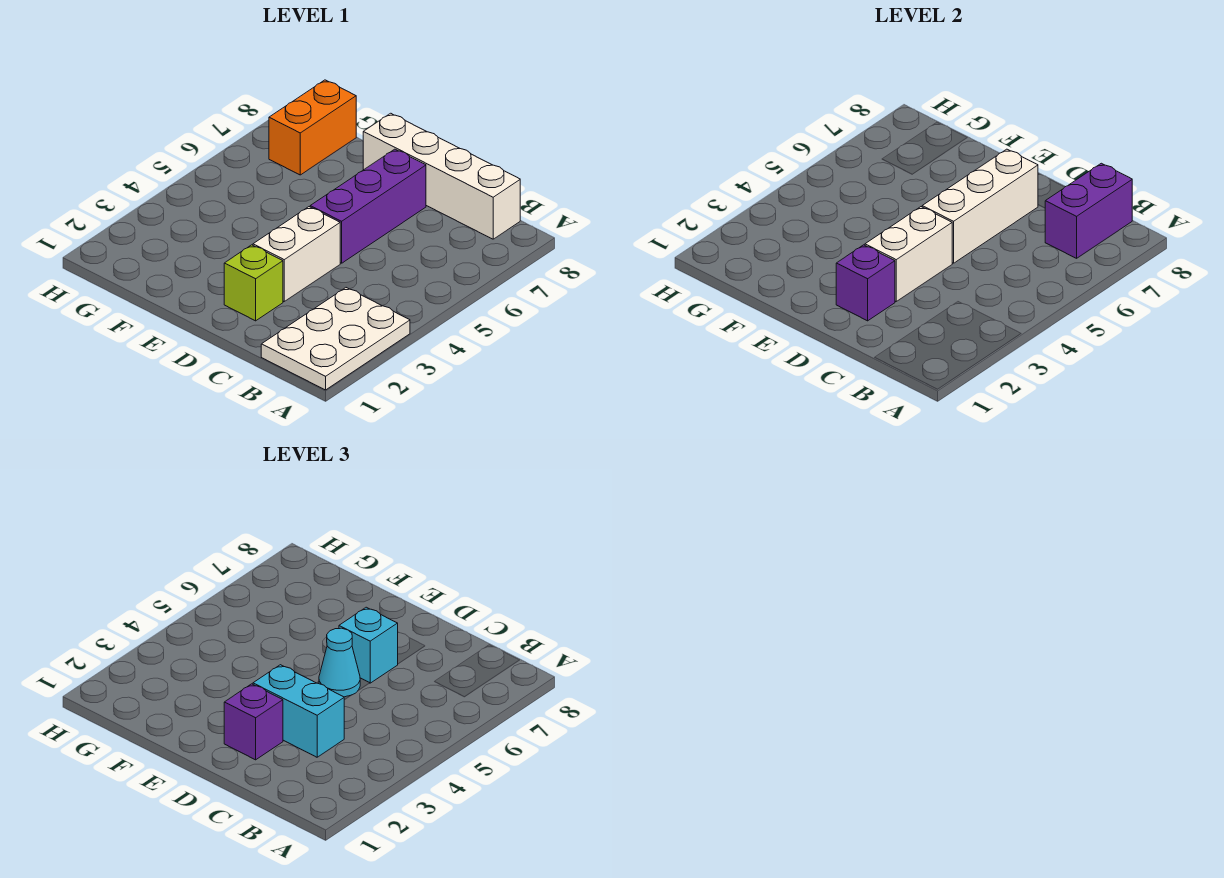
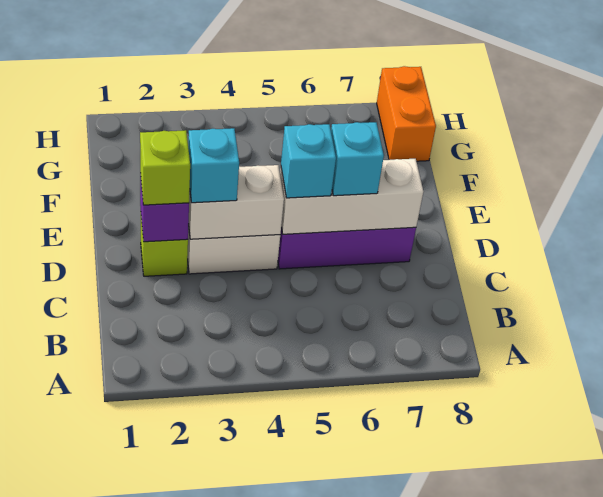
white plate A1:B3 level 1 -> none
purple brick B7:B8 level 2 -> none
white brick B8:E8 level 1 -> none
cyan brick C3:D3 level 3 -> cyan brick D3 level 3
purple brick D2 level 3 -> lime brick D2 level 3
cyan cone D5 level 3 -> cyan brick D5 level 3
orange brick G7:G8 level 1 -> orange brick G8:H8 level 1

